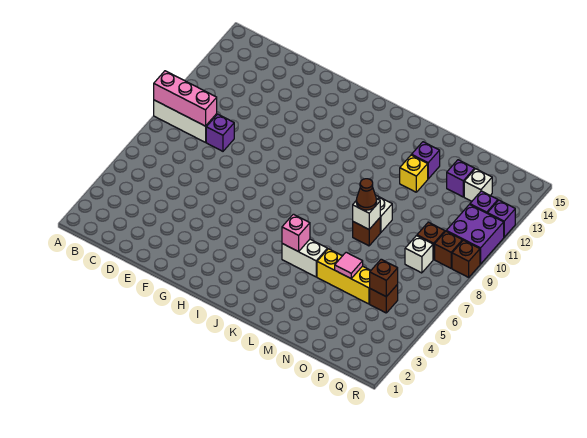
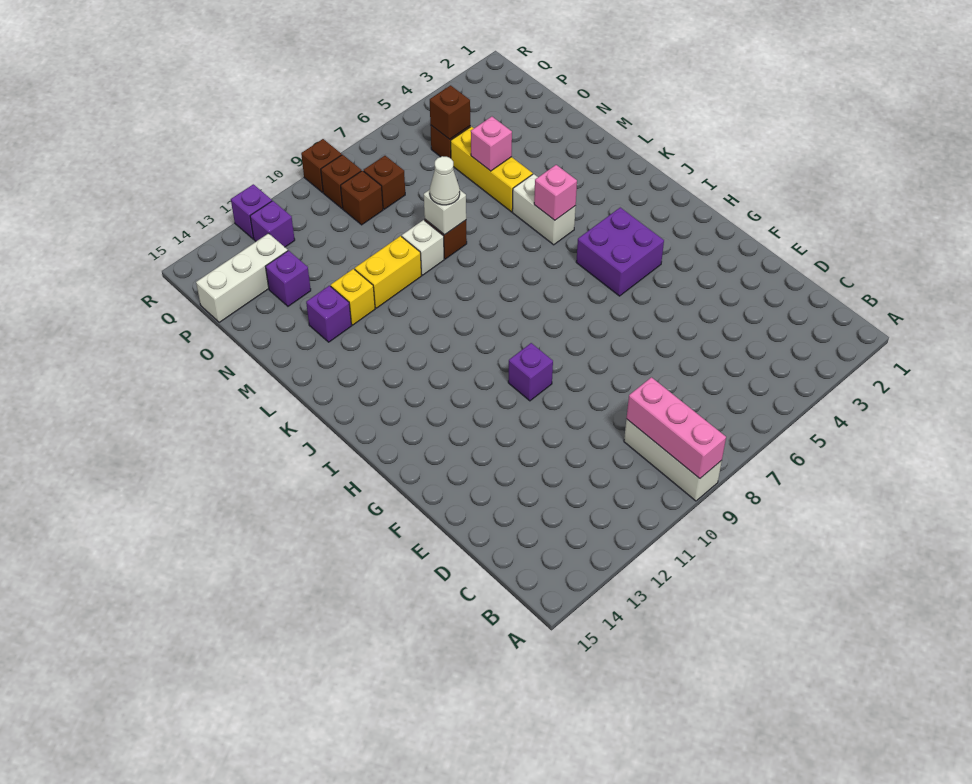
purple brick D9 level 1 -> purple brick G10 level 1
brown cone M8 level 3 -> white cone M8 level 3
none -> yellow brick M10:M11 level 1
pink tile N5 level 2 -> pink brick N5 level 2
white brick P8 level 1 -> brown brick P8 level 1
white brick P13 level 1 -> white brick P13:P15 level 1
purple brick Q10:R11 level 1 -> purple brick H4:I5 level 1

